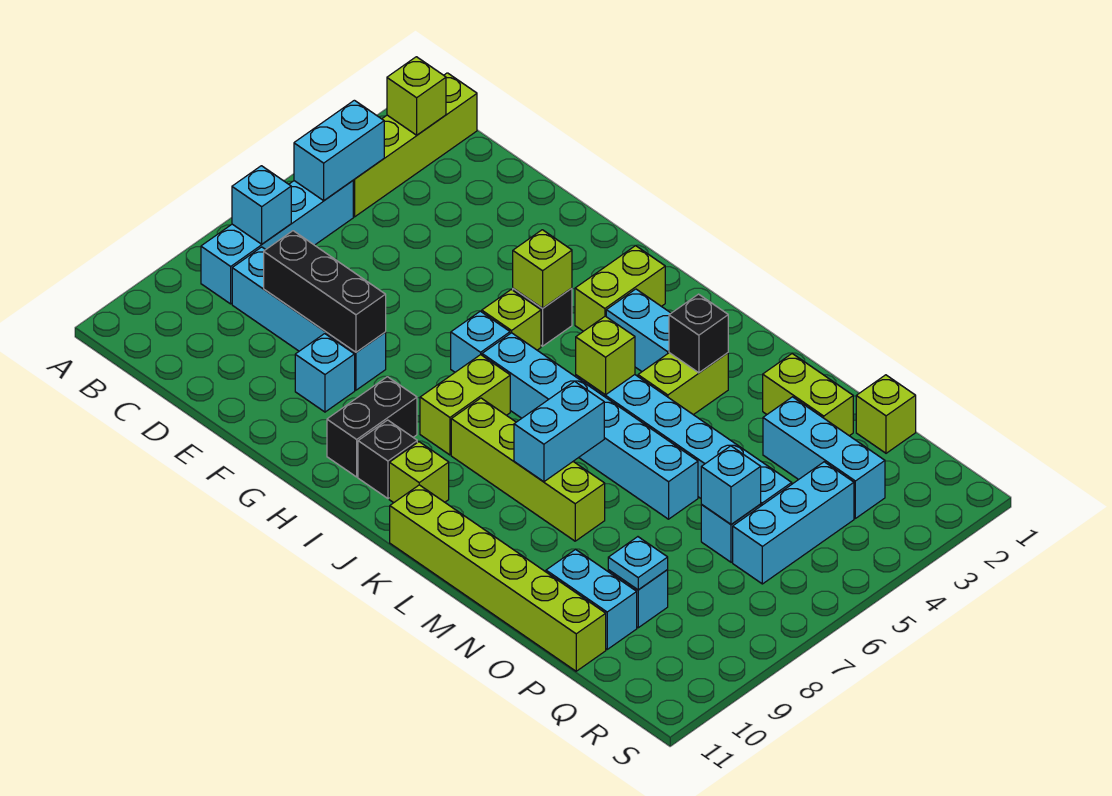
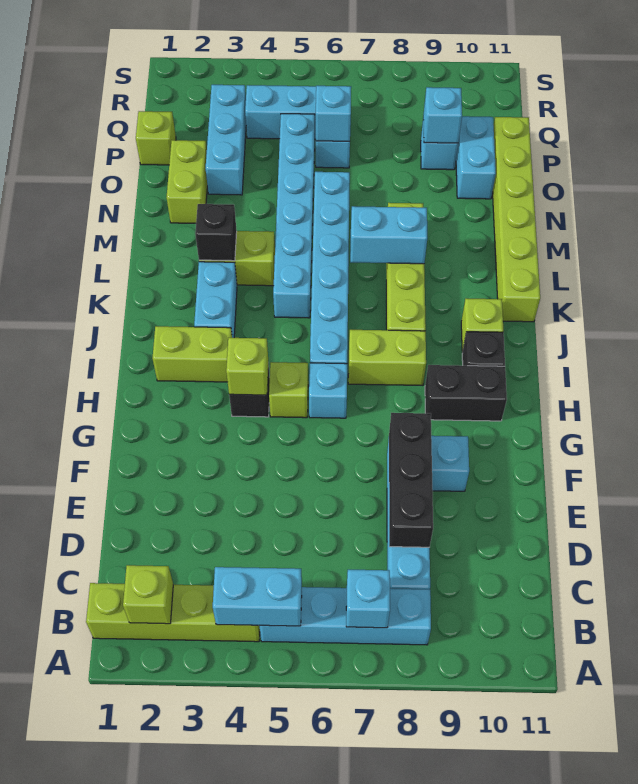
lime brick K5 level 2 -> none
cyan plate P9 level 2 -> cyan brick P9 level 2

